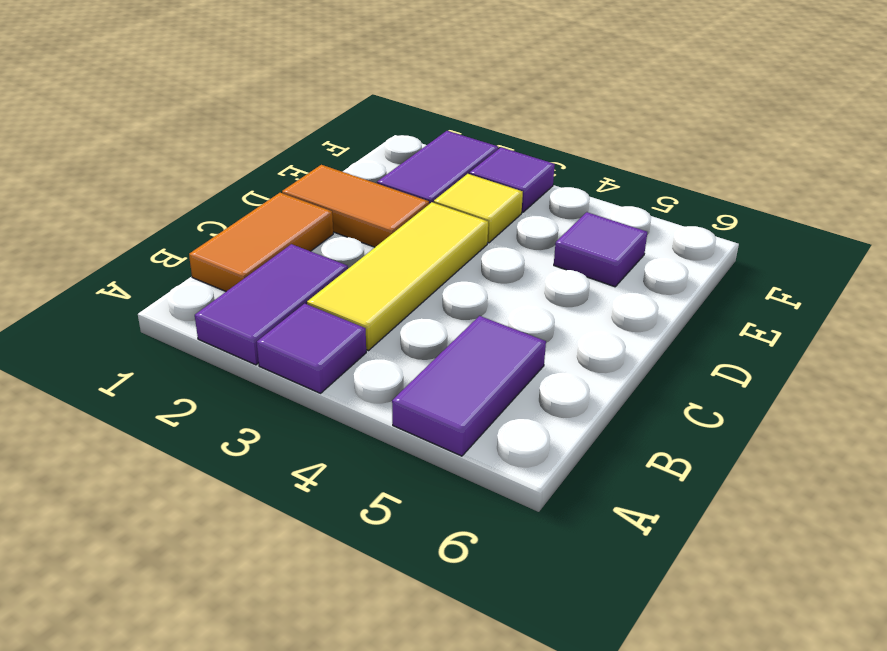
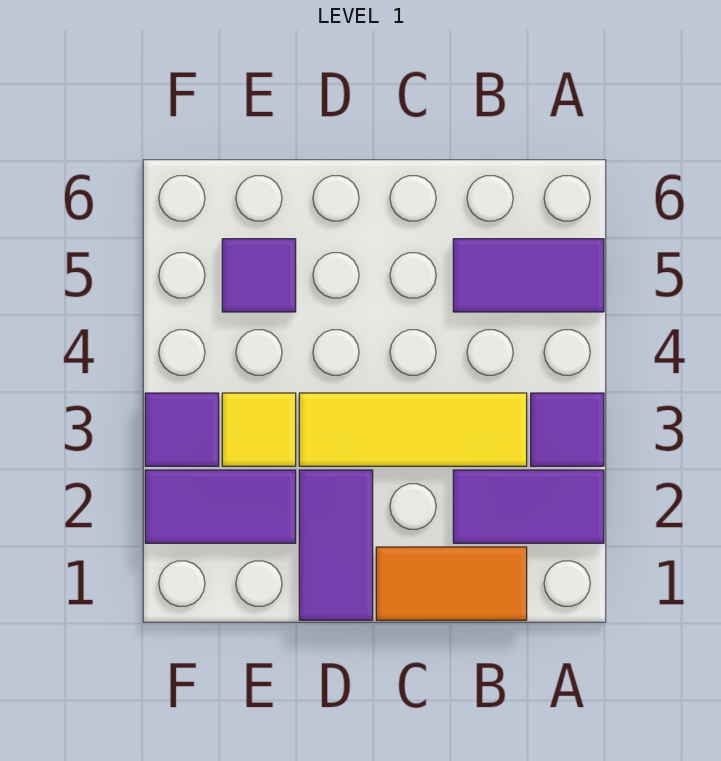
orange tile D1:D2 level 1 -> purple tile D1:D2 level 1

